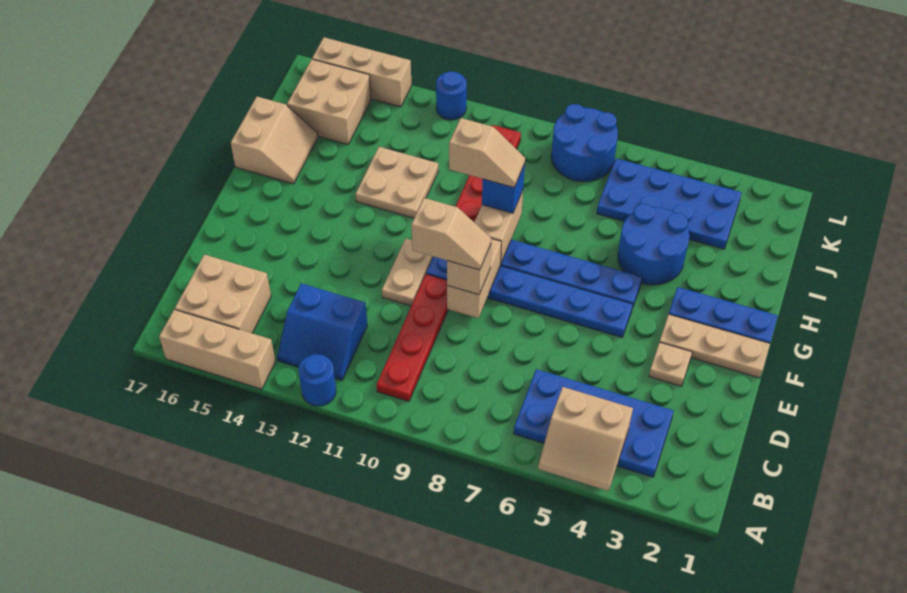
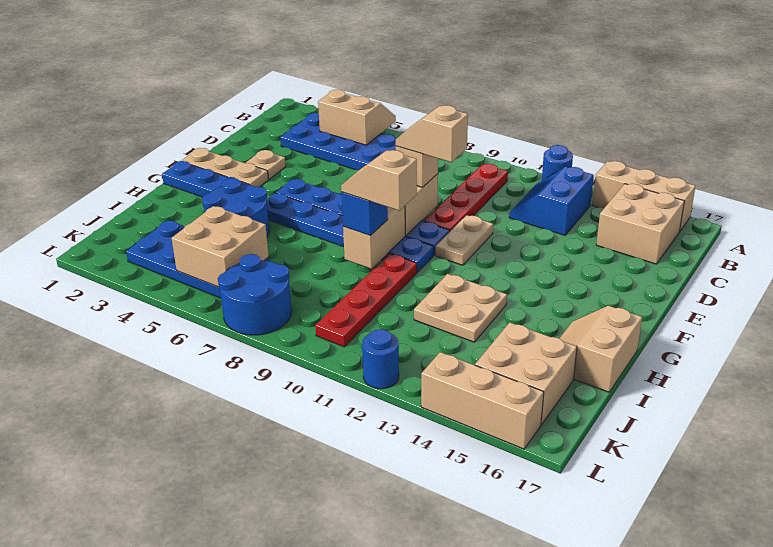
blue slope B12:C13 level 1 top C -> blue slope B12:C13 level 1 top 13
none -> tan brick J5:K6 level 2

